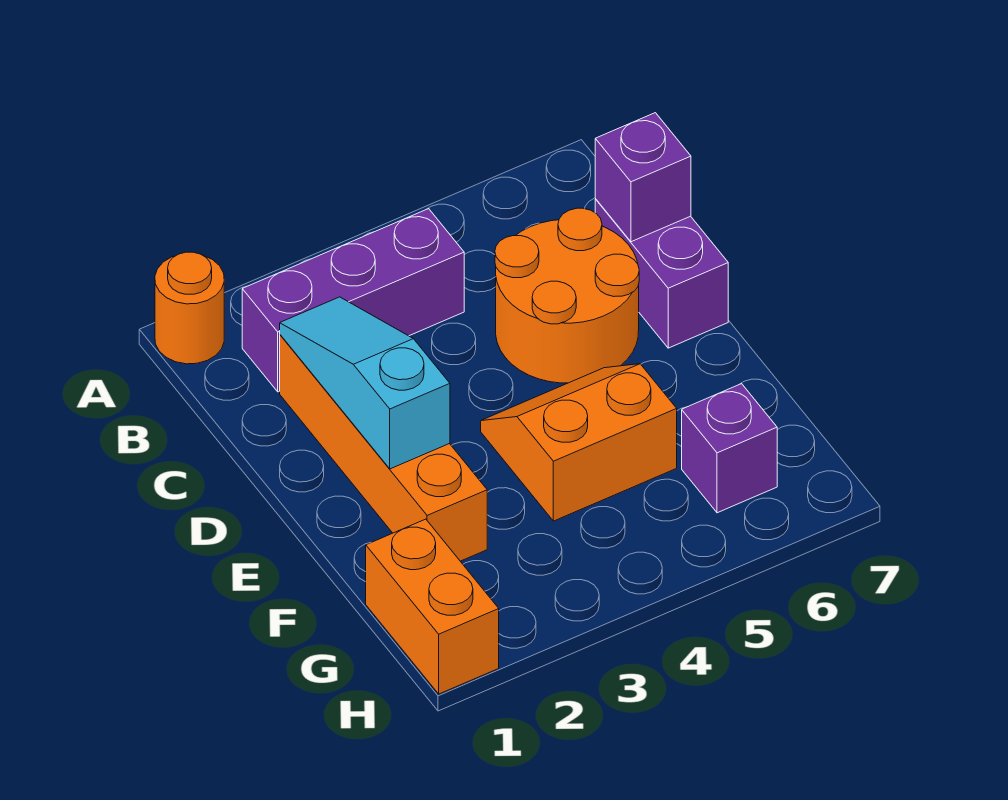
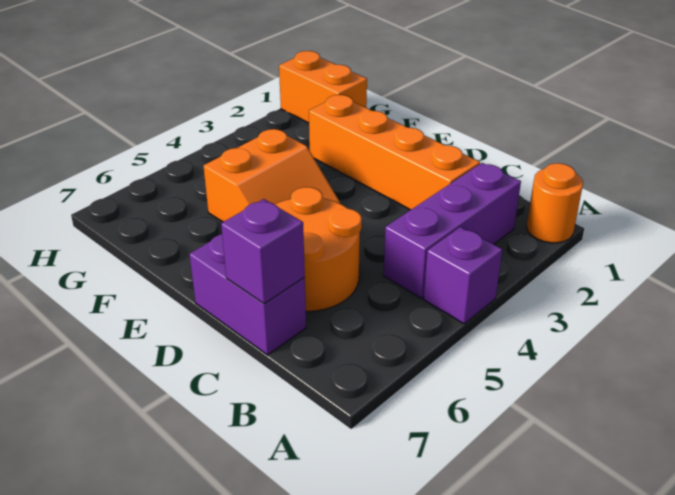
cyan slope C2:E2 level 2 top E -> none
purple brick G6 level 1 -> purple brick A4 level 1

